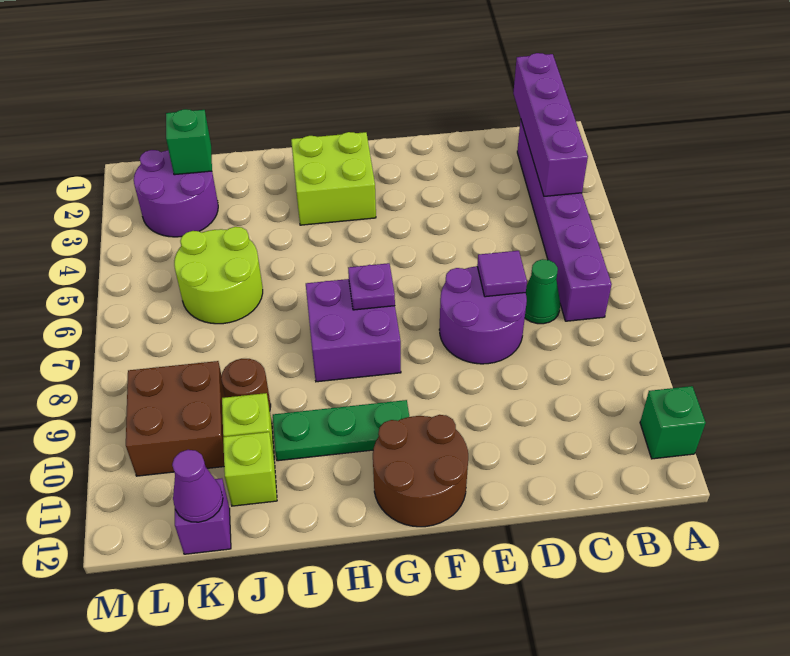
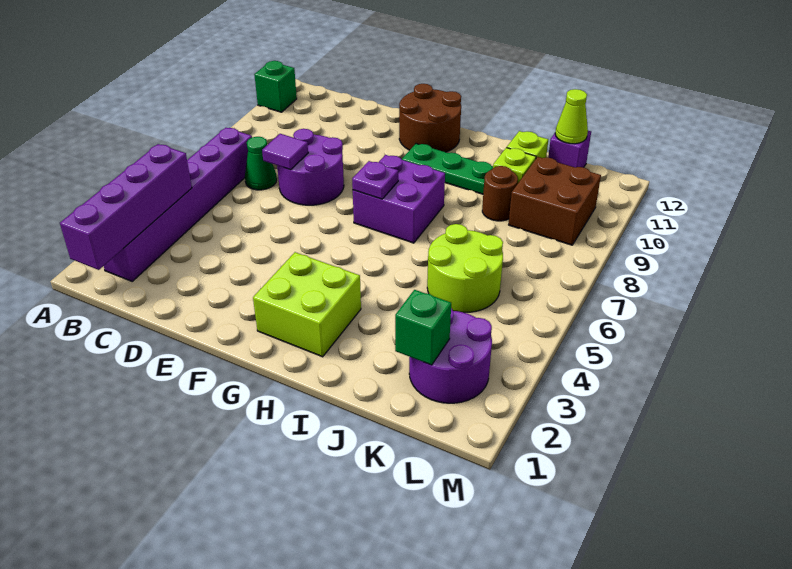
purple cone K12 level 2 -> lime cone K12 level 2

